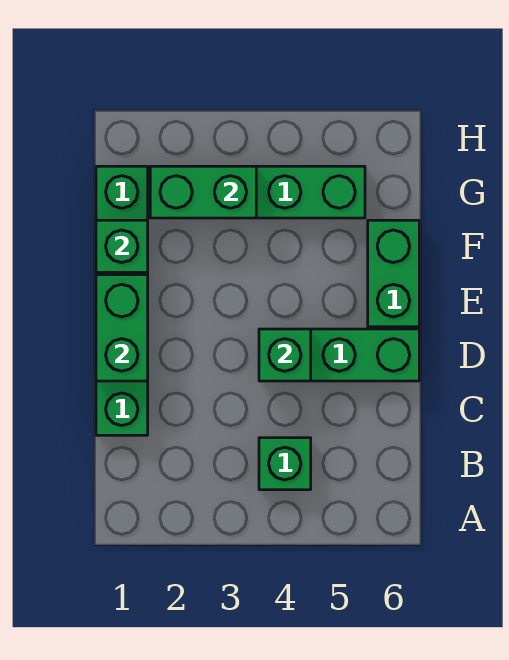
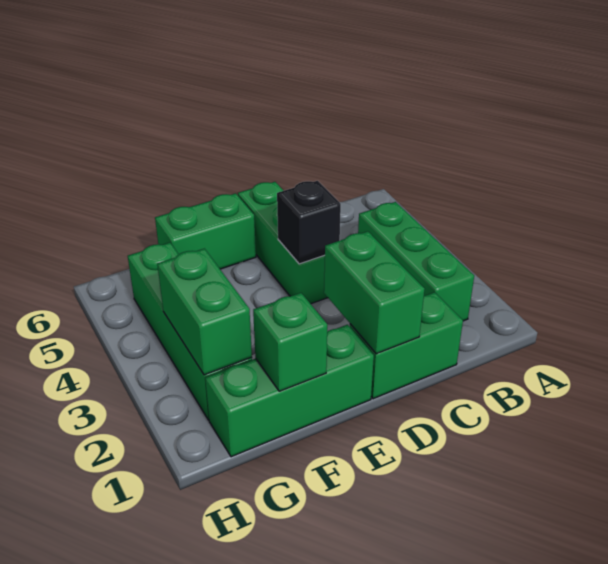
green brick B4 level 1 -> green brick B2:B4 level 1
green brick D1:E1 level 2 -> green brick D1:D2 level 2
green brick D4 level 2 -> black brick D4 level 2

